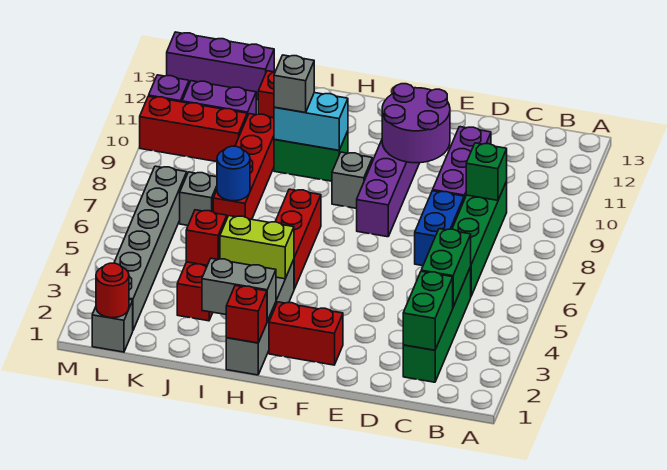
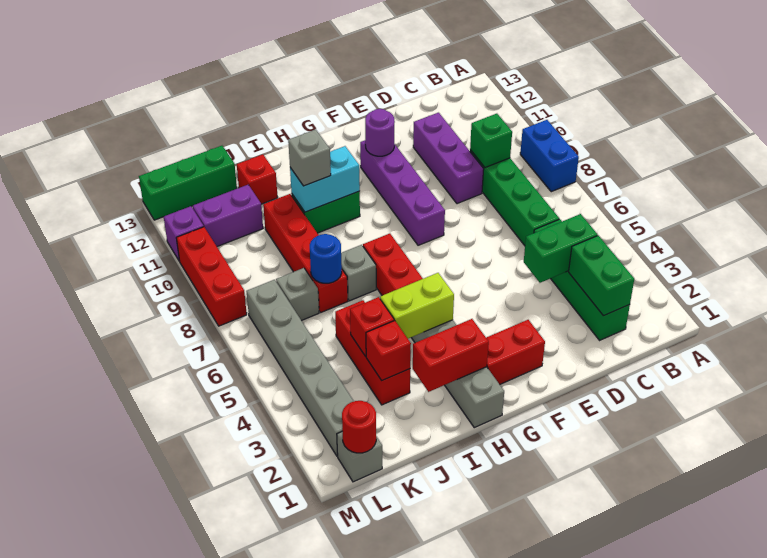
green brick C4:C5 level 2 -> green brick C4:D4 level 2
blue brick D7:D8 level 1 -> blue brick A8:A9 level 1
purple round brick E10:F11 level 2 -> purple round brick F11 level 2
grey brick G9 level 1 -> grey brick I7 level 1
red brick H1 level 2 -> red brick J3 level 2
grey brick H2:I2 level 2 -> red brick H2:I2 level 2
red brick K10:M10 level 1 -> red brick M8:M10 level 1
purple brick K13:M13 level 1 -> green brick K13:M13 level 1

